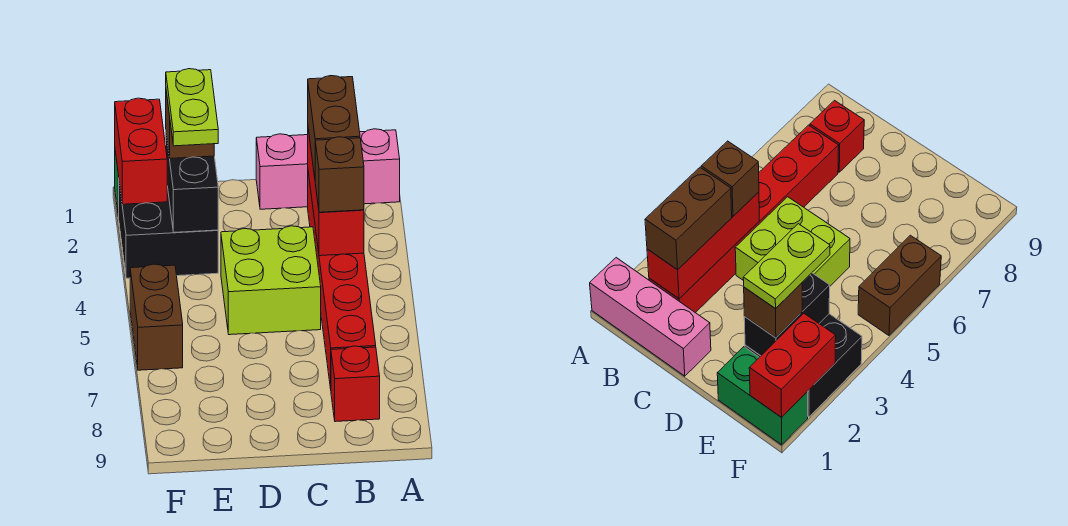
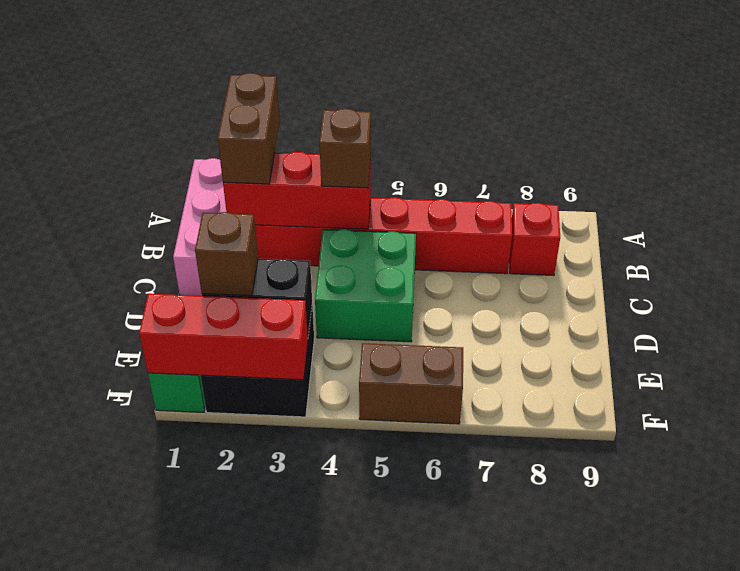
brown brick B2:B3 level 3 -> brown brick A2:B2 level 3
lime brick C4:D5 level 1 -> green brick C4:D5 level 1
lime plate E2:E3 level 4 -> none
red brick F1:F2 level 2 -> red brick F1:F3 level 2

